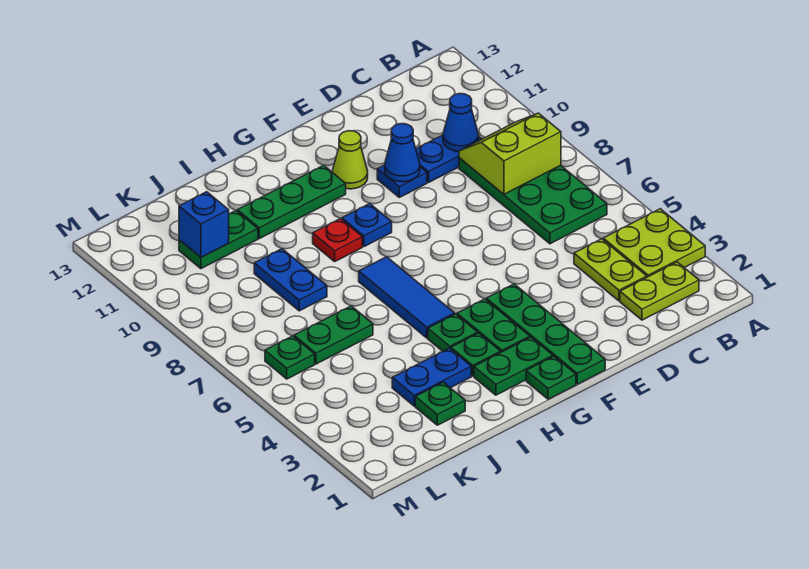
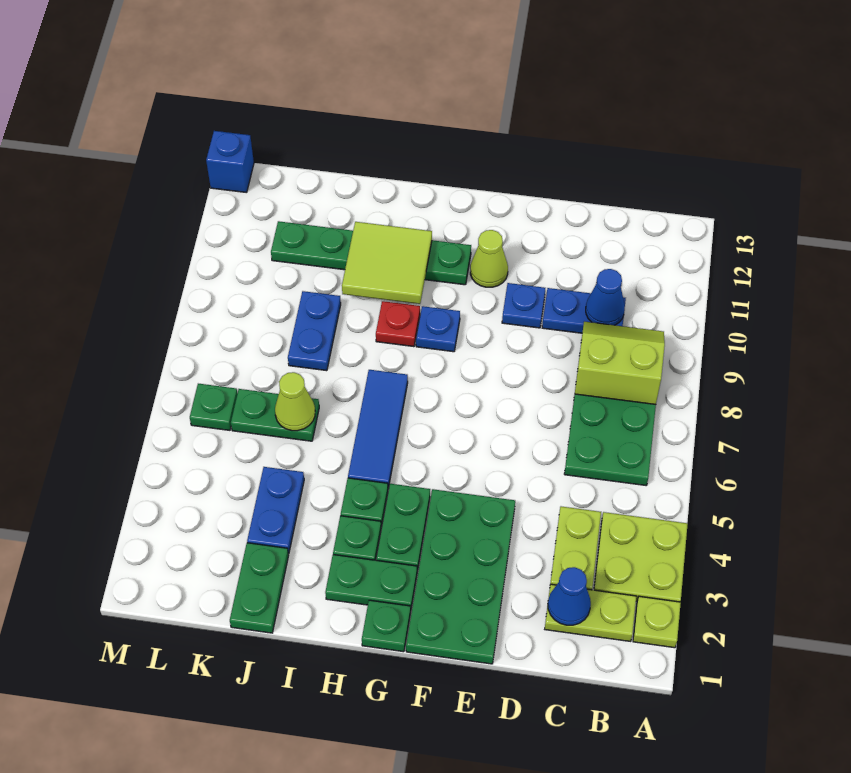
none -> lime plate A2 level 1
blue cone E10 level 2 -> blue cone C2 level 2
green plate F1:F4 level 1 -> green plate E1:F4 level 1
none -> lime tile H10:I11 level 2
blue plate I3:J3 level 1 -> blue plate J3:J4 level 1
green plate J2 level 1 -> green plate J1:J2 level 1
none -> lime cone J6 level 2
blue brick K11 level 2 -> blue brick M13 level 1

